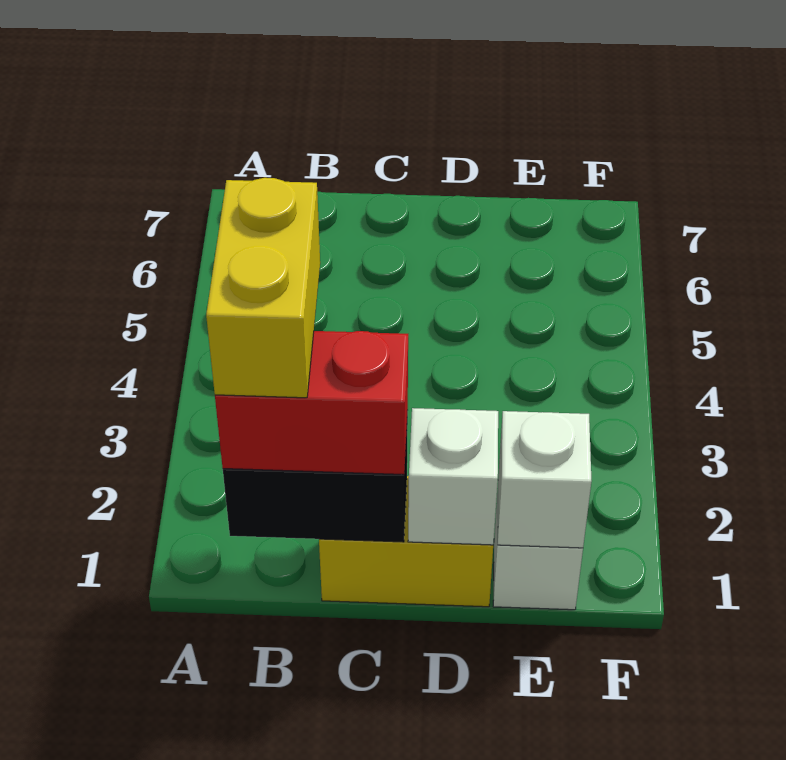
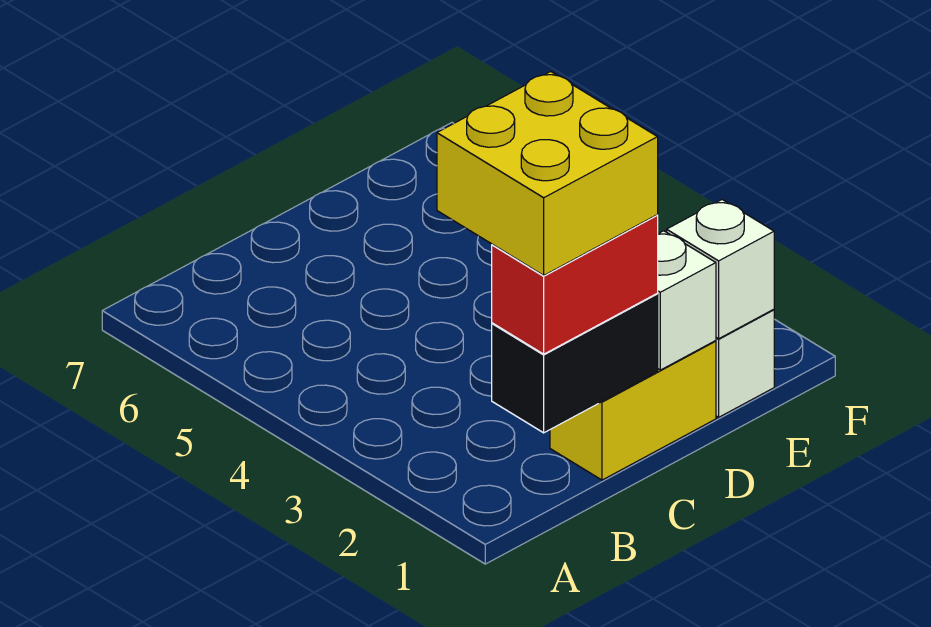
yellow brick B1:B2 level 4 -> yellow brick B1:C2 level 4

